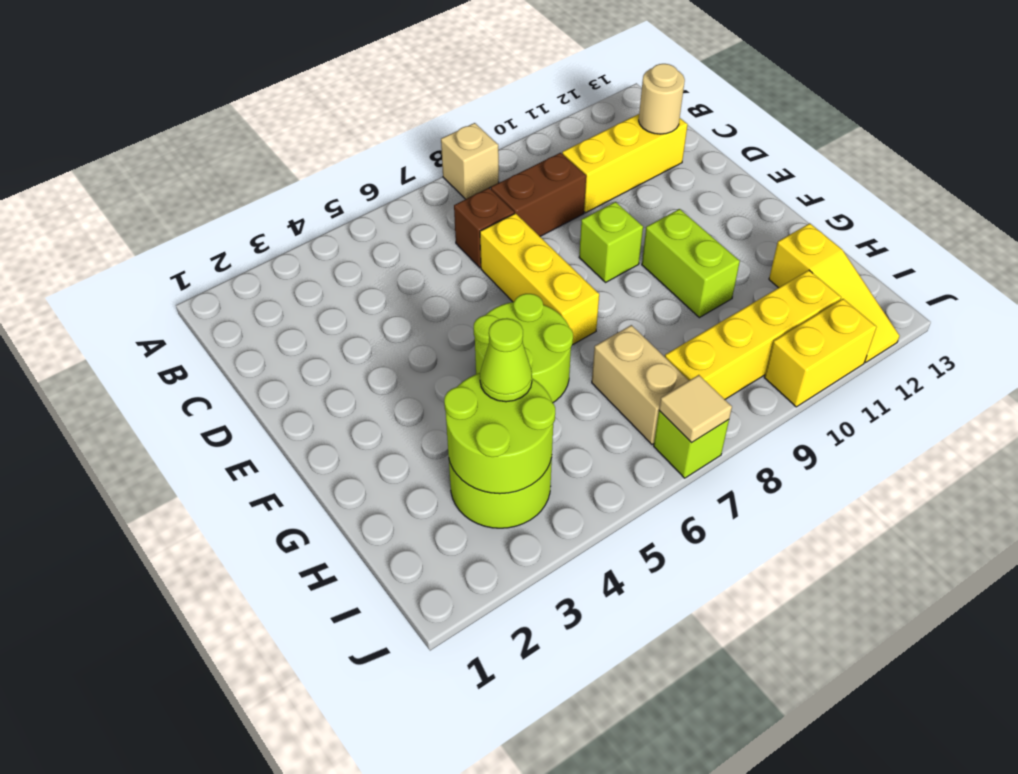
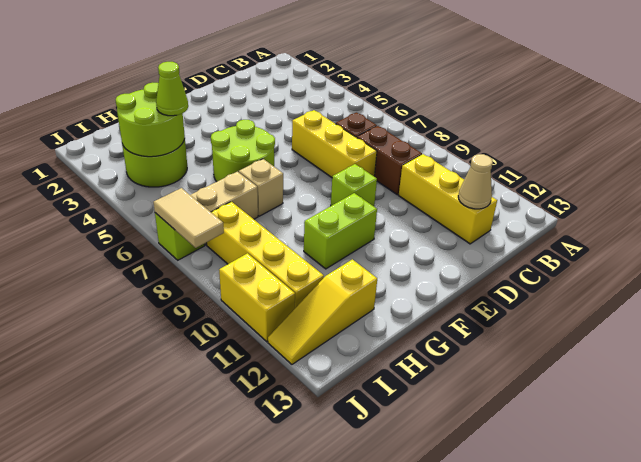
tan brick A8 level 1 -> tan brick G7 level 1
tan round brick C12 level 2 -> tan cone C12 level 2
yellow brick D7:F7 level 1 -> yellow brick D6:D8 level 1
tan tile J7 level 2 -> tan tile J7:J8 level 2

